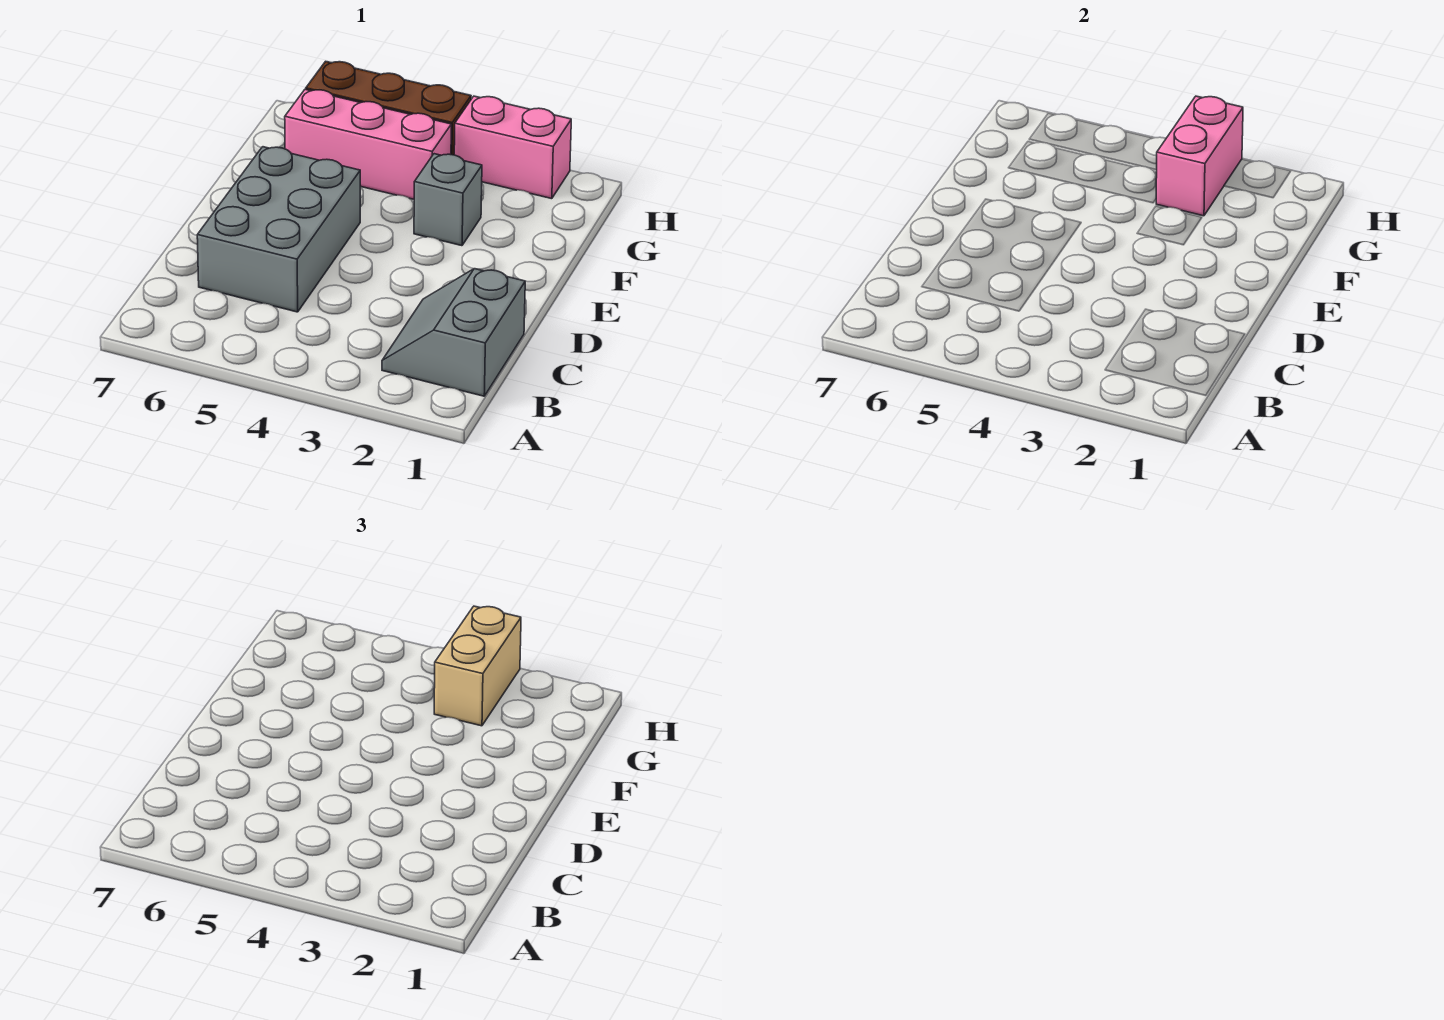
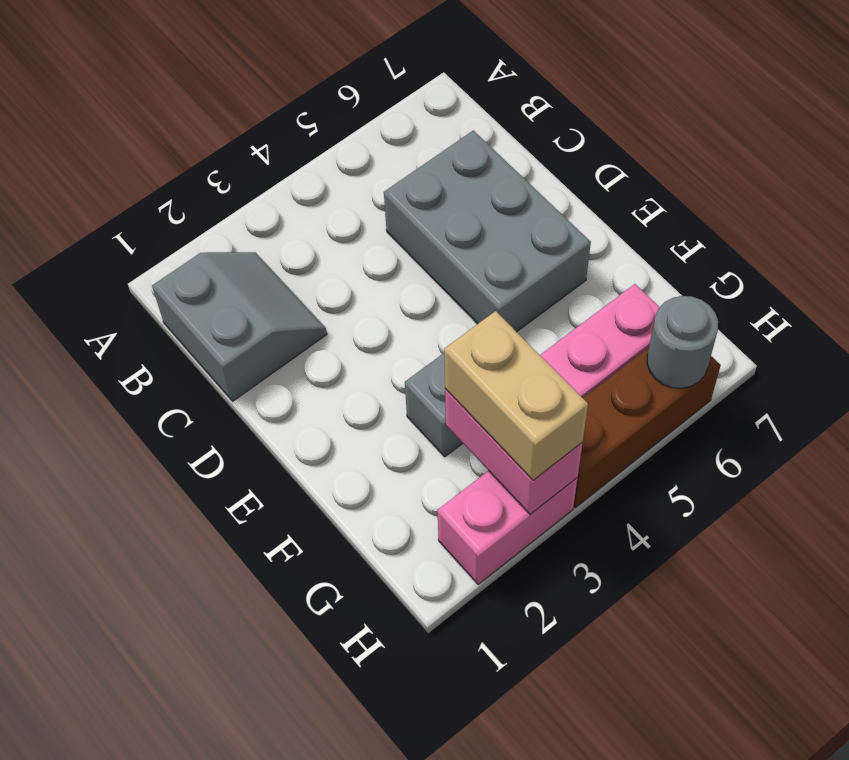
none -> grey round brick H6 level 2

